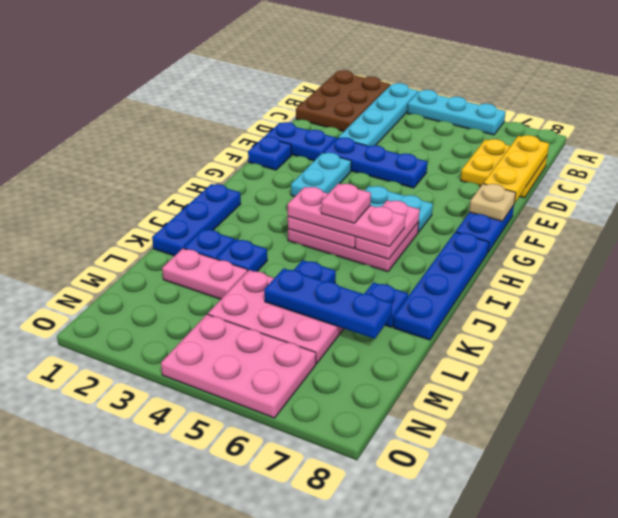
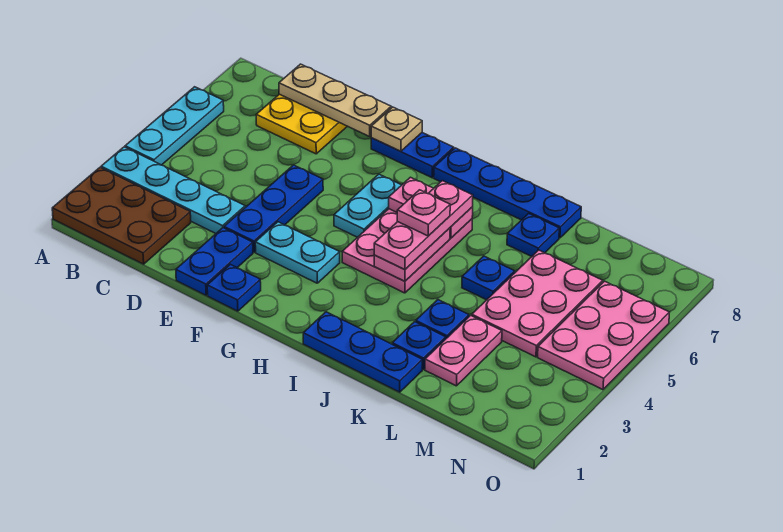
yellow plate C8:E8 level 2 -> tan plate C8:E8 level 2
blue plate L5:L7 level 2 -> none

